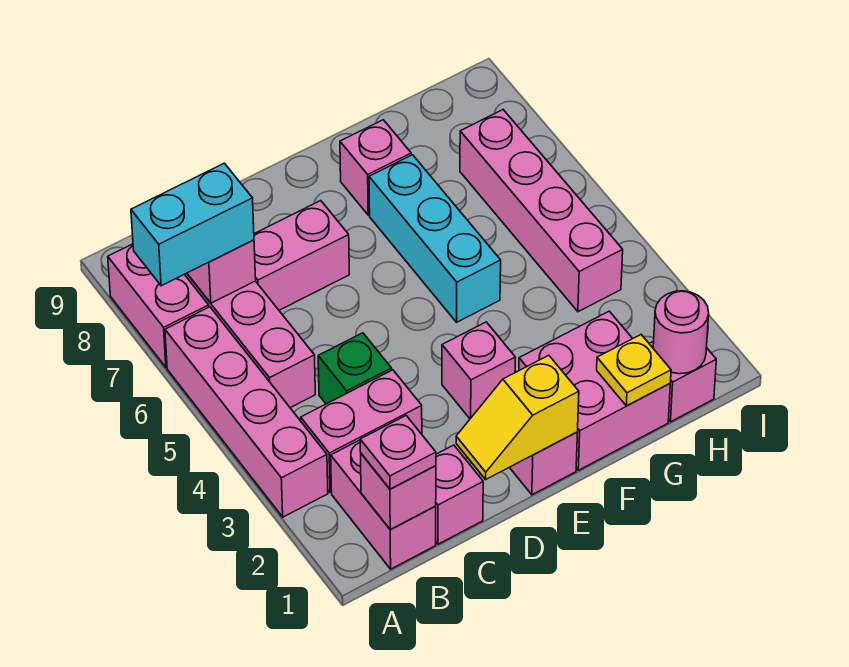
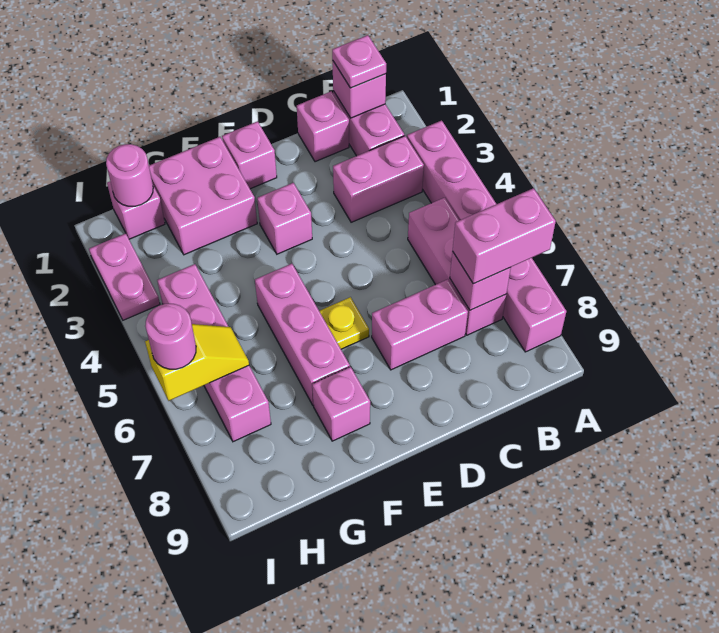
cyan brick A7:B7 level 3 -> pink brick A7:B7 level 3
green brick C4 level 1 -> none
yellow slope D1:E1 level 2 top E -> yellow slope H6:I6 level 2 top I
cyan brick F5:F7 level 1 -> pink brick F5:F7 level 1
yellow plate G1 level 2 -> yellow plate E6 level 1
none -> pink plate I2:I3 level 1
none -> pink round brick I6 level 3

